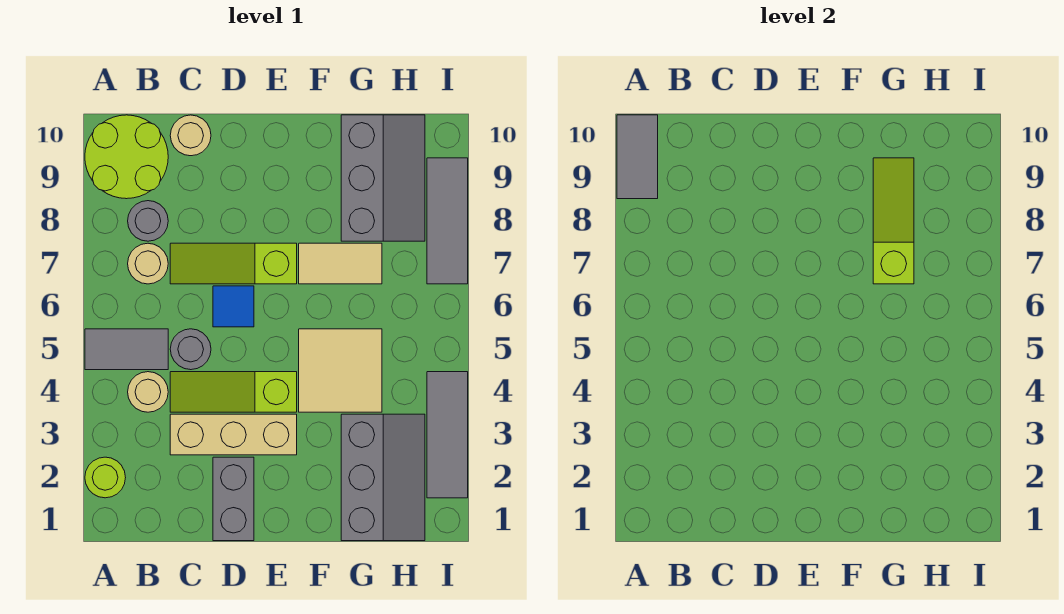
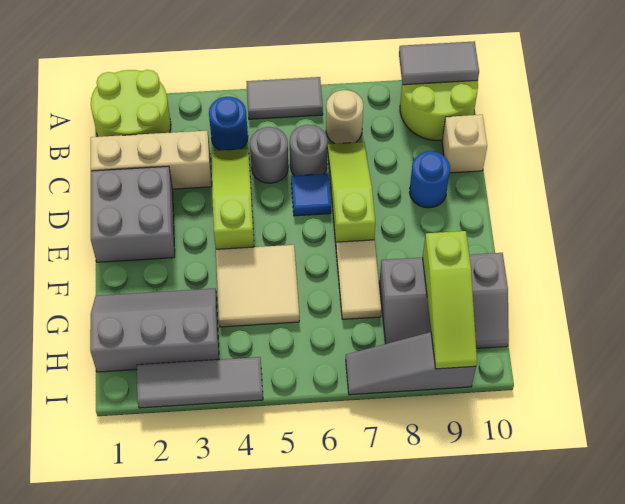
lime round brick A2 level 1 -> lime round brick A1:B2 level 1
grey tile A5:B5 level 1 -> grey tile A5:A6 level 1
tan round brick B4 level 1 -> blue round brick B4 level 1
grey round brick B8 level 1 -> grey round brick C6 level 1
tan brick C3:E3 level 1 -> tan brick C1:C3 level 1
tan round brick C10 level 1 -> tan brick C10 level 1
grey brick D1:D2 level 1 -> grey brick D1:E2 level 1
none -> blue round brick D9 level 1
grey slope G1:H3 level 1 top G -> grey slope G1:H3 level 1 top H
lime slope G7:G9 level 2 top 7 -> lime slope G9:I9 level 2 top G
grey tile I7:I9 level 1 -> grey slope I7:I9 level 1 top 9

